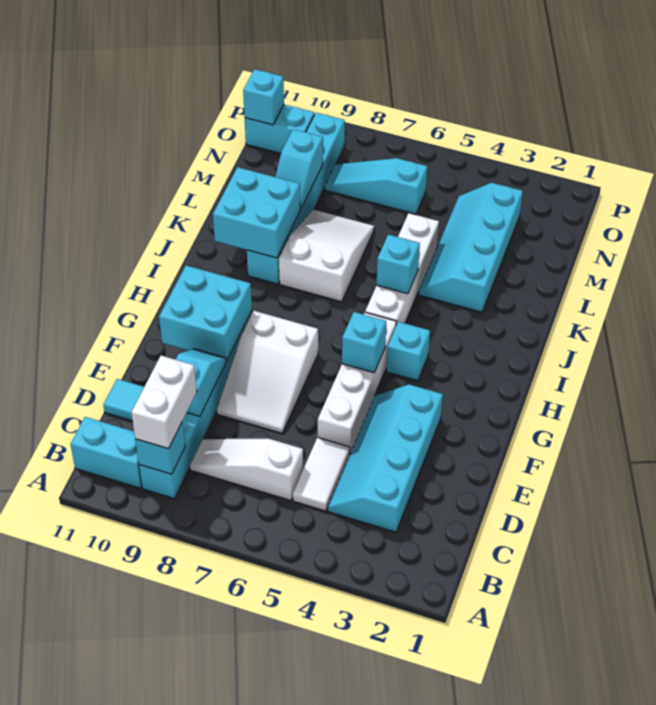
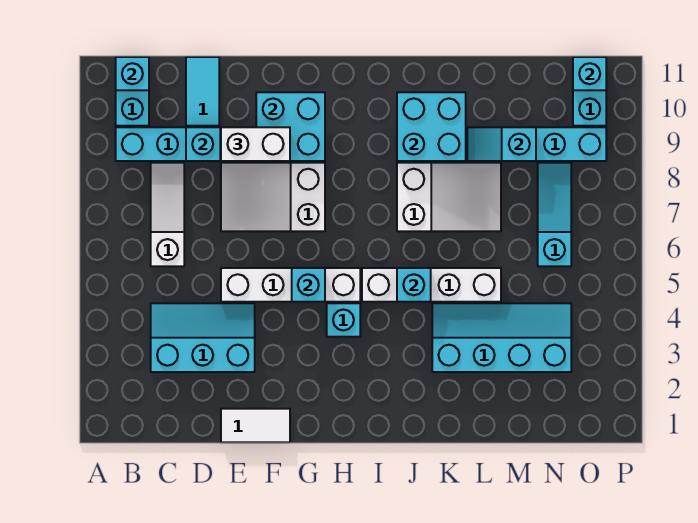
cyan brick B9 level 2 -> cyan brick B11 level 2
white brick B9:C9 level 3 -> white brick E9:F9 level 3
cyan slope C3:F4 level 1 top 3 -> cyan slope C3:E4 level 1 top 3
white tile C5:D5 level 1 -> white tile E1:F1 level 1

